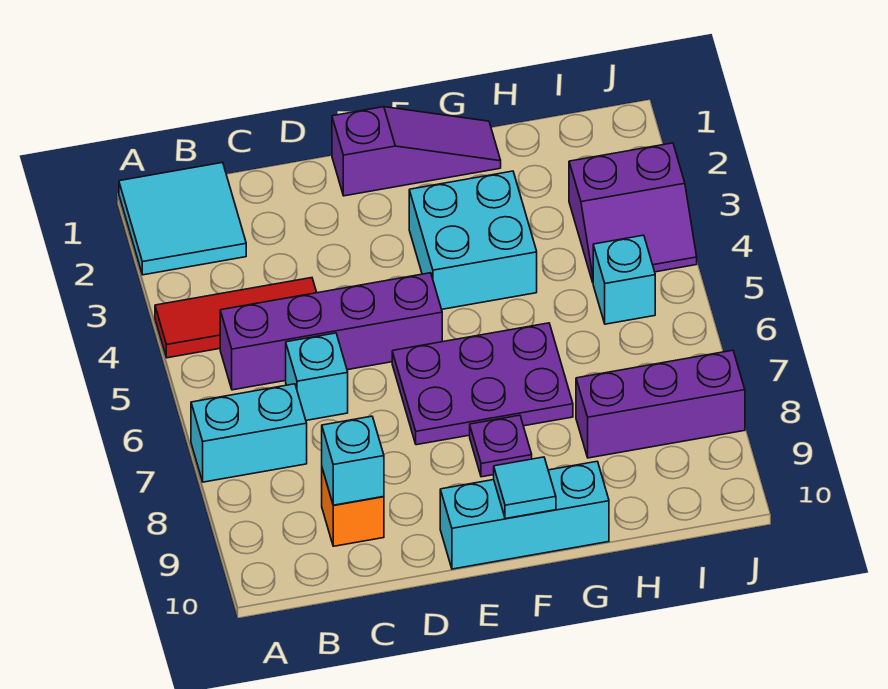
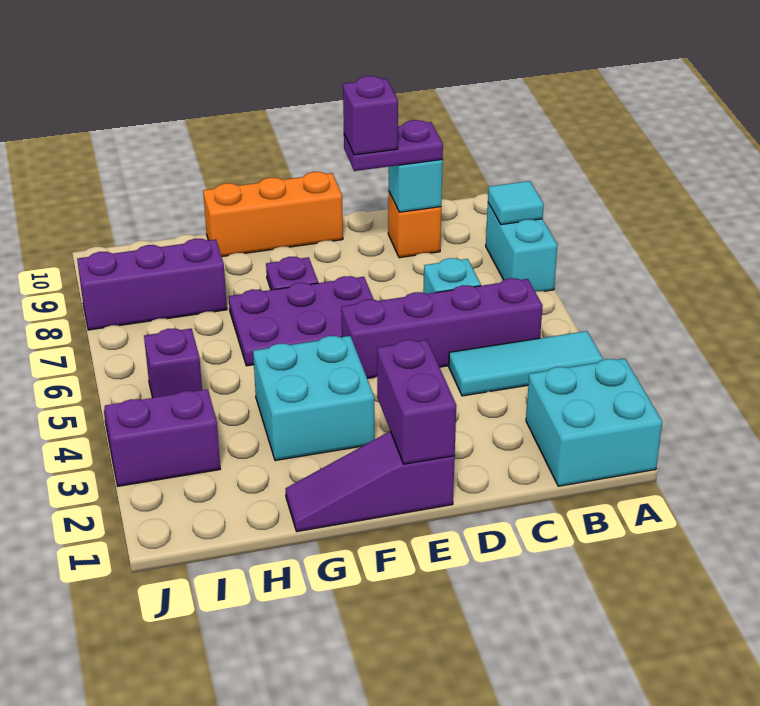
cyan tile A1:B2 level 1 -> cyan brick A1:B2 level 1
red tile A4:C4 level 1 -> cyan tile A4:C4 level 1
cyan brick A7:B7 level 1 -> cyan brick A7:A8 level 1
none -> purple plate C9:D9 level 3
none -> purple brick D9 level 4
none -> purple brick E1:E2 level 2
cyan brick E10:G10 level 1 -> orange brick E10:G10 level 1
cyan tile F10 level 2 -> cyan tile A8 level 2
cyan brick I5 level 1 -> purple brick I5 level 1

